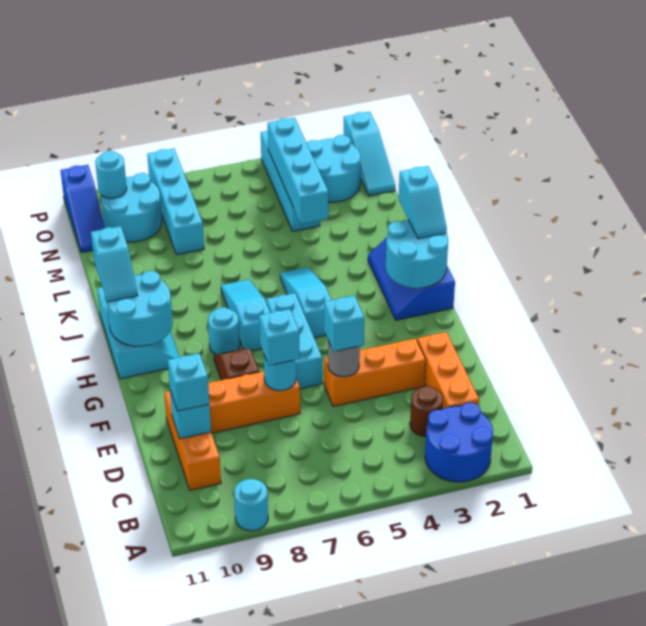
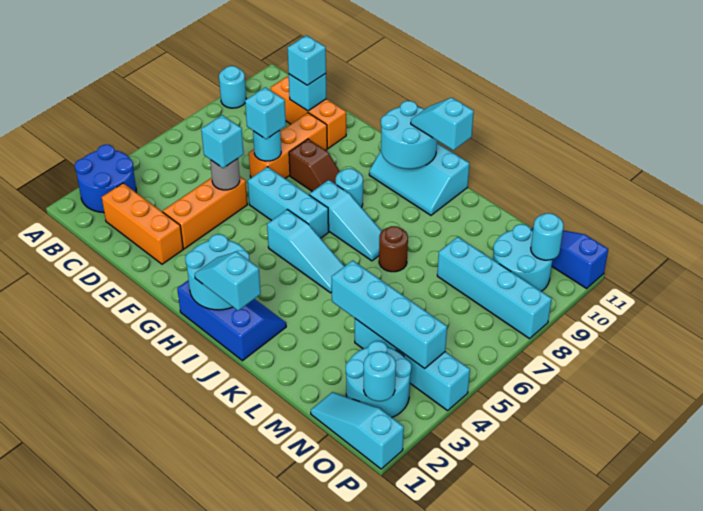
brown round brick C3 level 1 -> brown round brick K7 level 1
none -> cyan round brick O2 level 2

